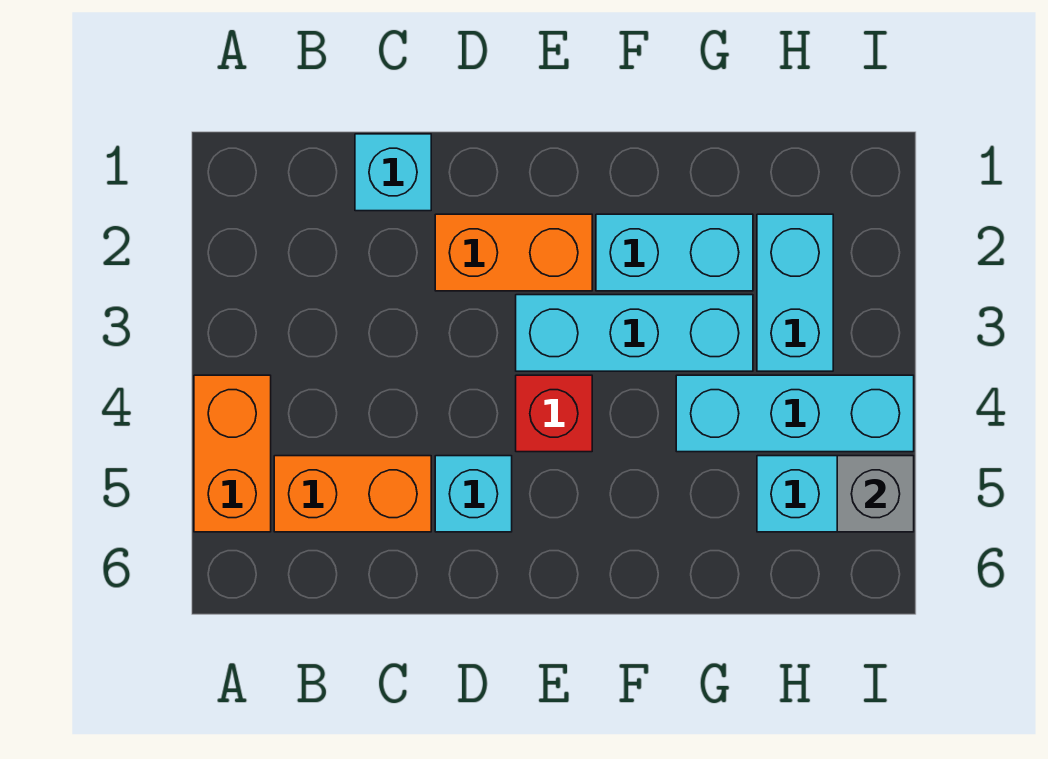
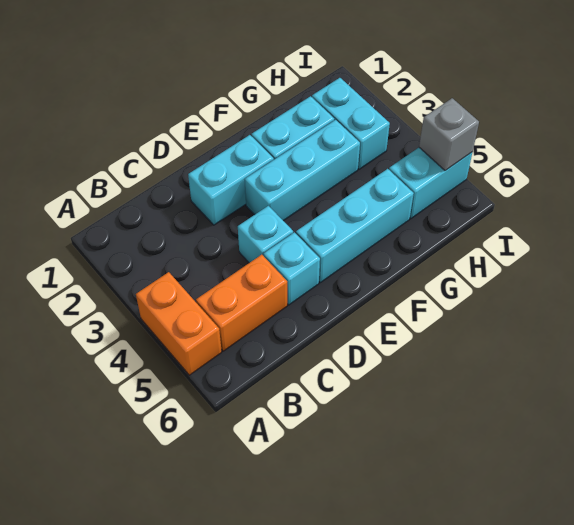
cyan brick C1 level 1 -> cyan brick D4 level 1
orange brick D2:E2 level 1 -> cyan brick D2:E2 level 1
red brick E4 level 1 -> none
cyan brick G4:I4 level 1 -> cyan brick E5:G5 level 1

